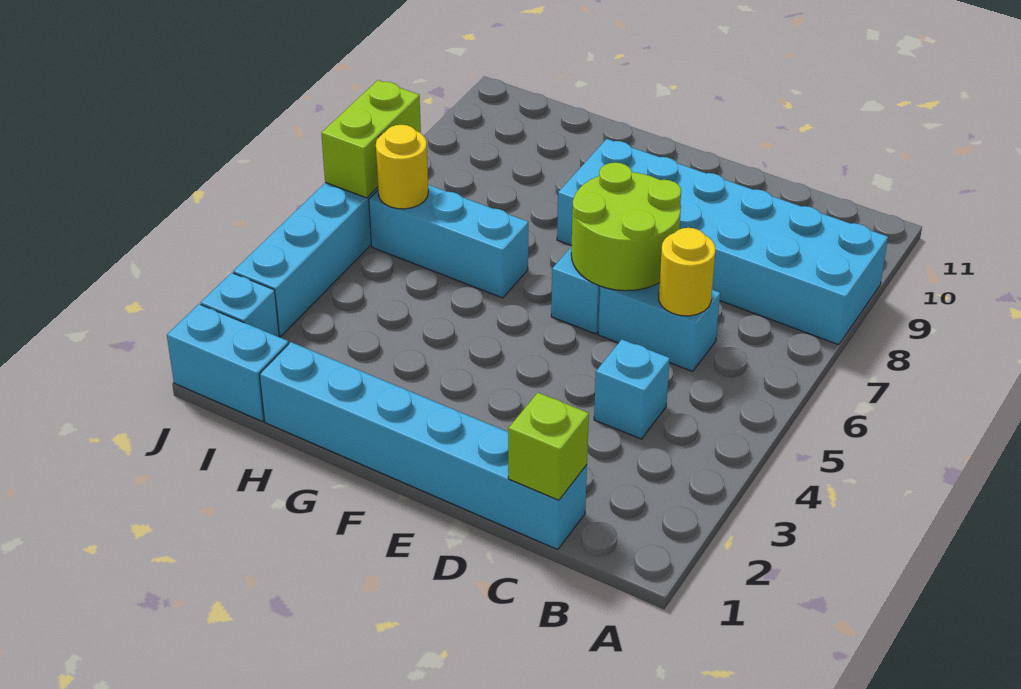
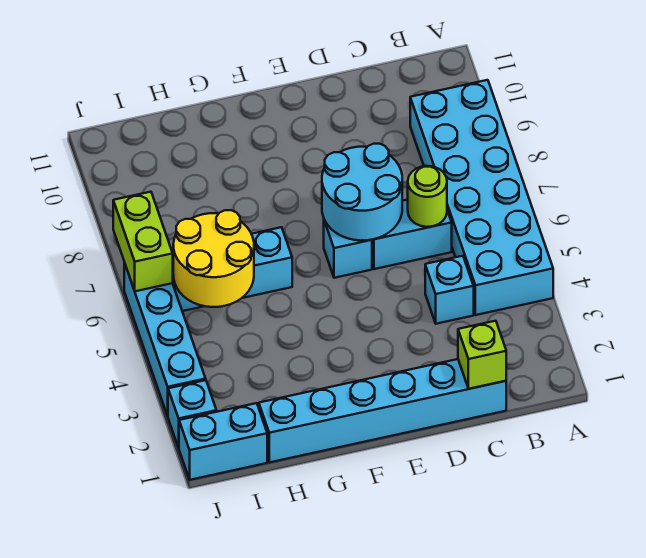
cyan brick A8:F9 level 1 -> cyan brick A4:B9 level 1
yellow round brick C6 level 2 -> lime round brick C6 level 2
lime round brick D6:E7 level 2 -> cyan round brick D6:E7 level 2
yellow round brick I6 level 2 -> yellow round brick H5:I6 level 2

